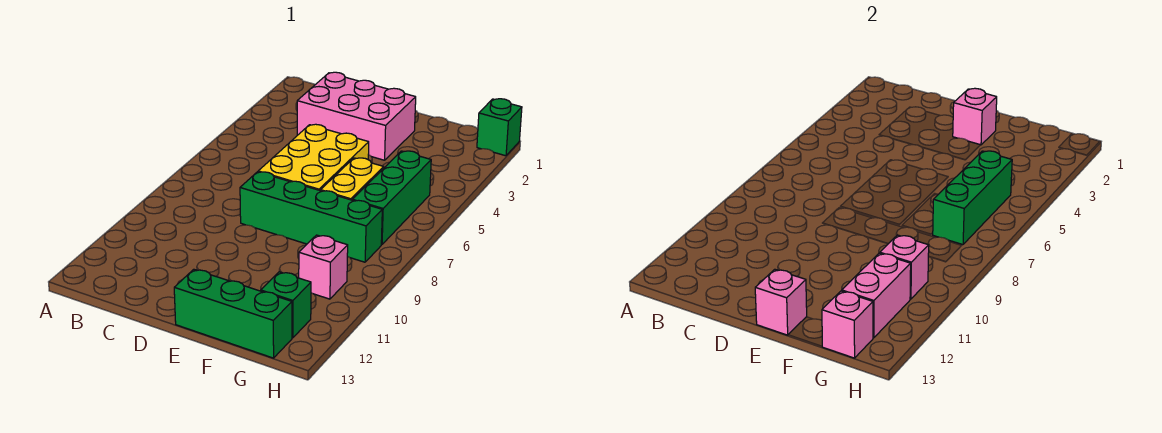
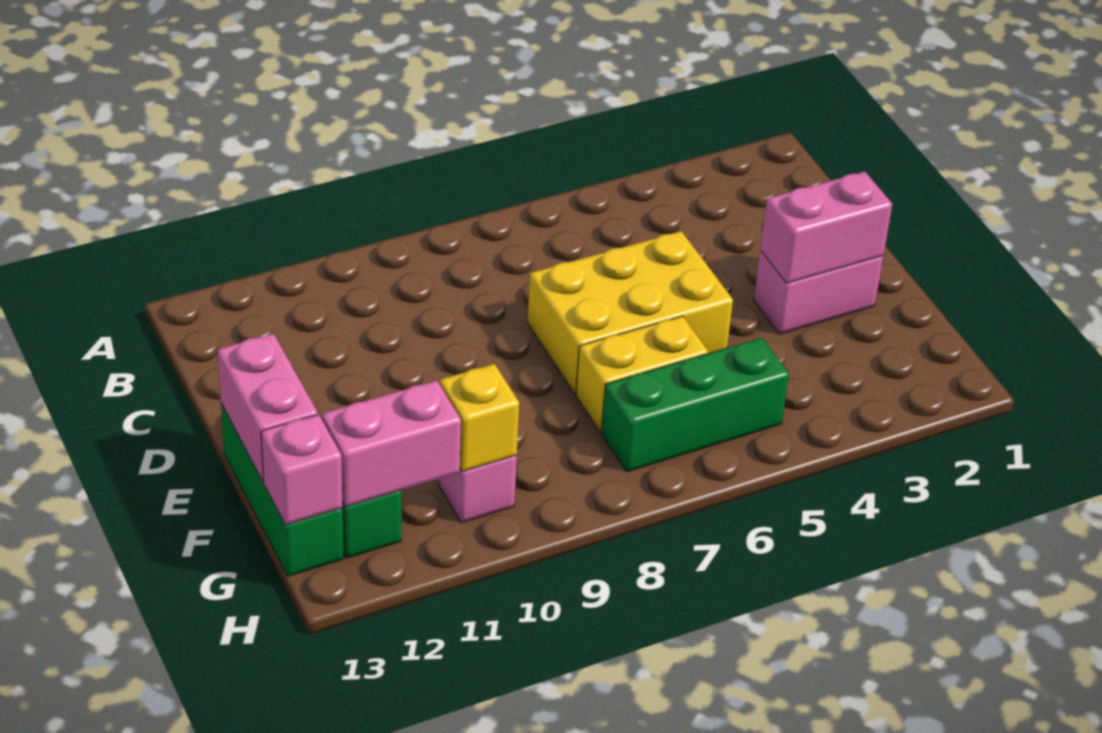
pink brick C2:E3 level 1 -> pink brick E2:E3 level 1
green brick D8:G8 level 1 -> none
pink brick E2 level 2 -> pink brick E2:E3 level 2
pink brick E13 level 2 -> pink brick E13:F13 level 2
green brick G5:G7 level 2 -> none
pink brick G10 level 2 -> yellow brick G10 level 2
green brick H1 level 1 -> none

